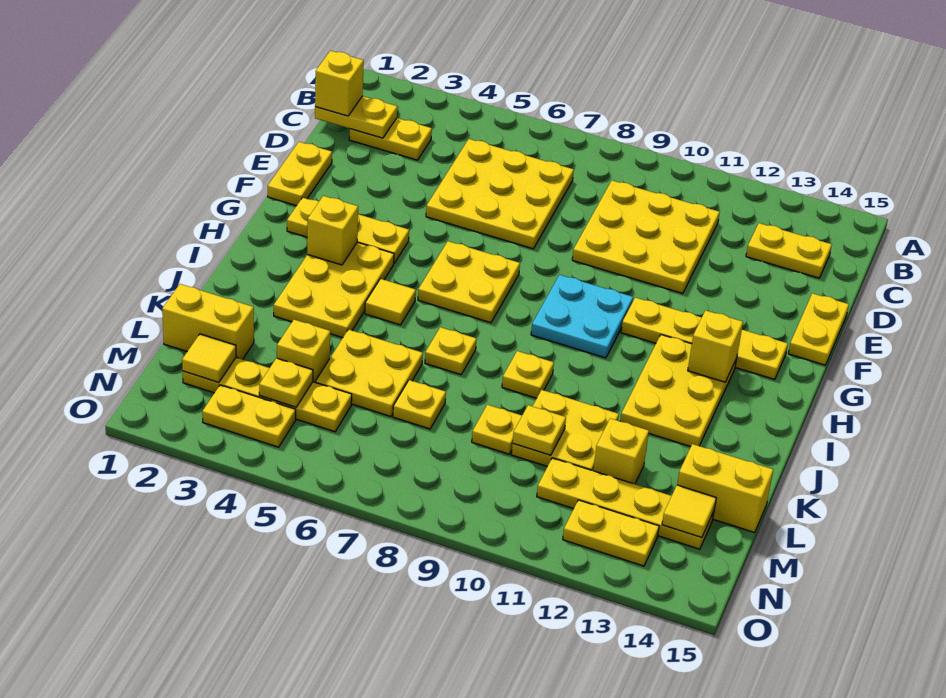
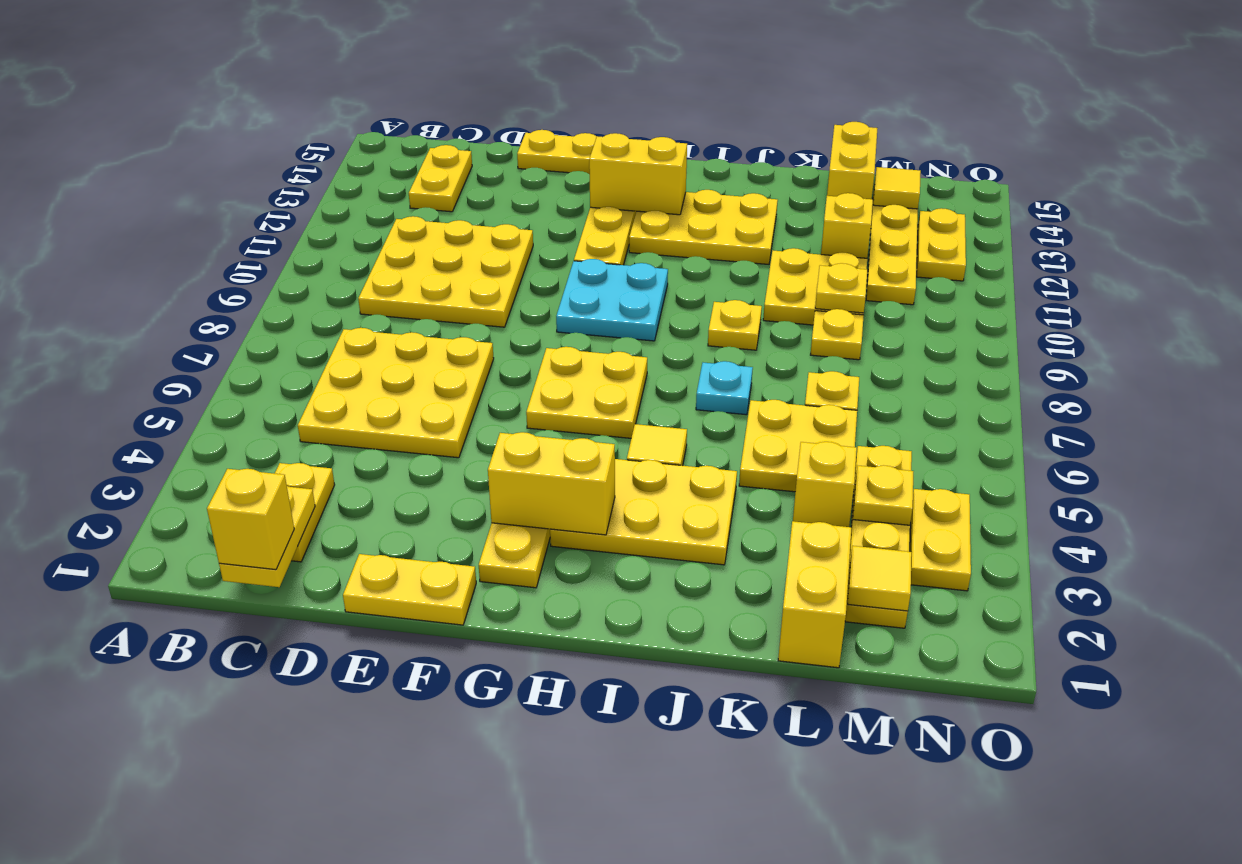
yellow brick H3 level 2 -> yellow brick G3:H3 level 2
yellow brick H13 level 2 -> yellow brick G13:H13 level 2
yellow plate J7 level 1 -> cyan plate J7 level 1

